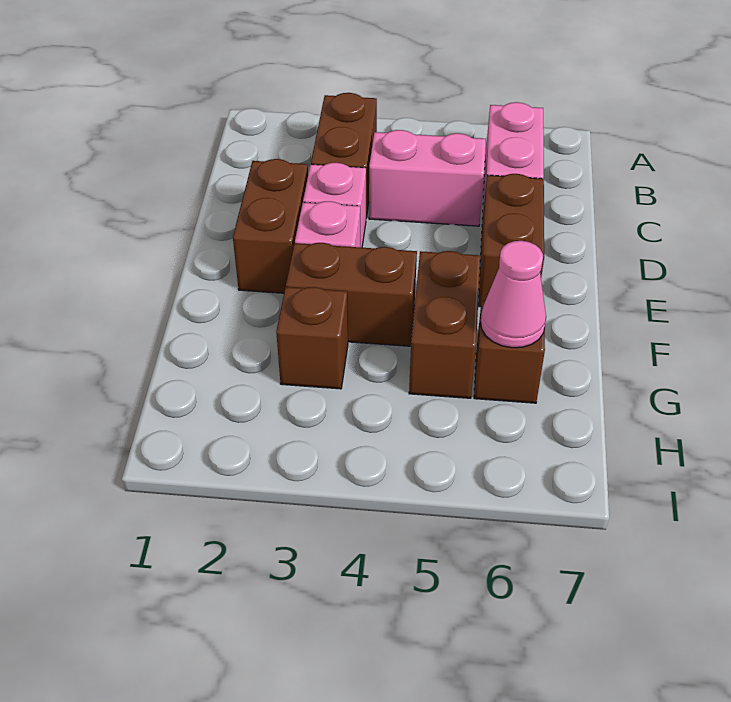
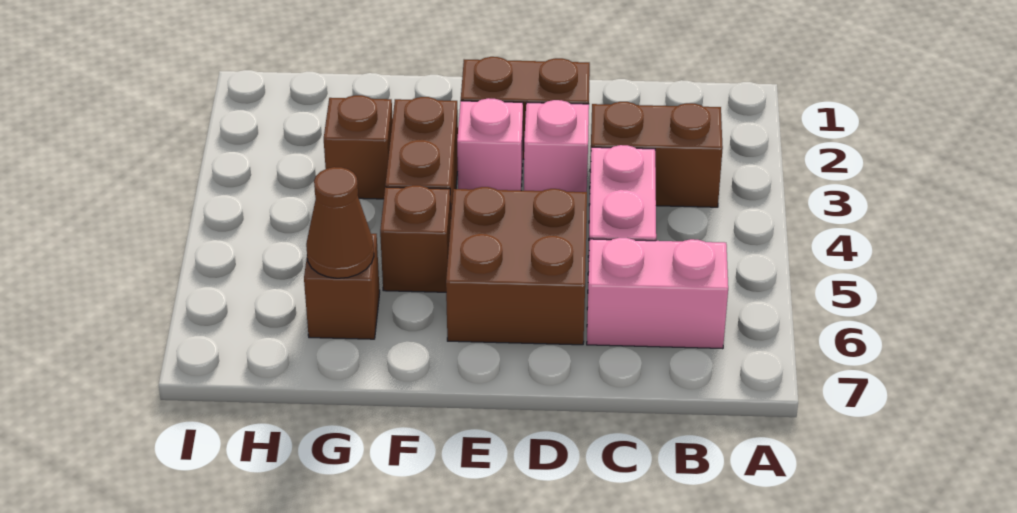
brown brick D6:E6 level 1 -> brown brick D5:E6 level 1
brown brick F5:G5 level 1 -> brown brick F5 level 1
pink cone G6 level 2 -> brown cone G6 level 2

